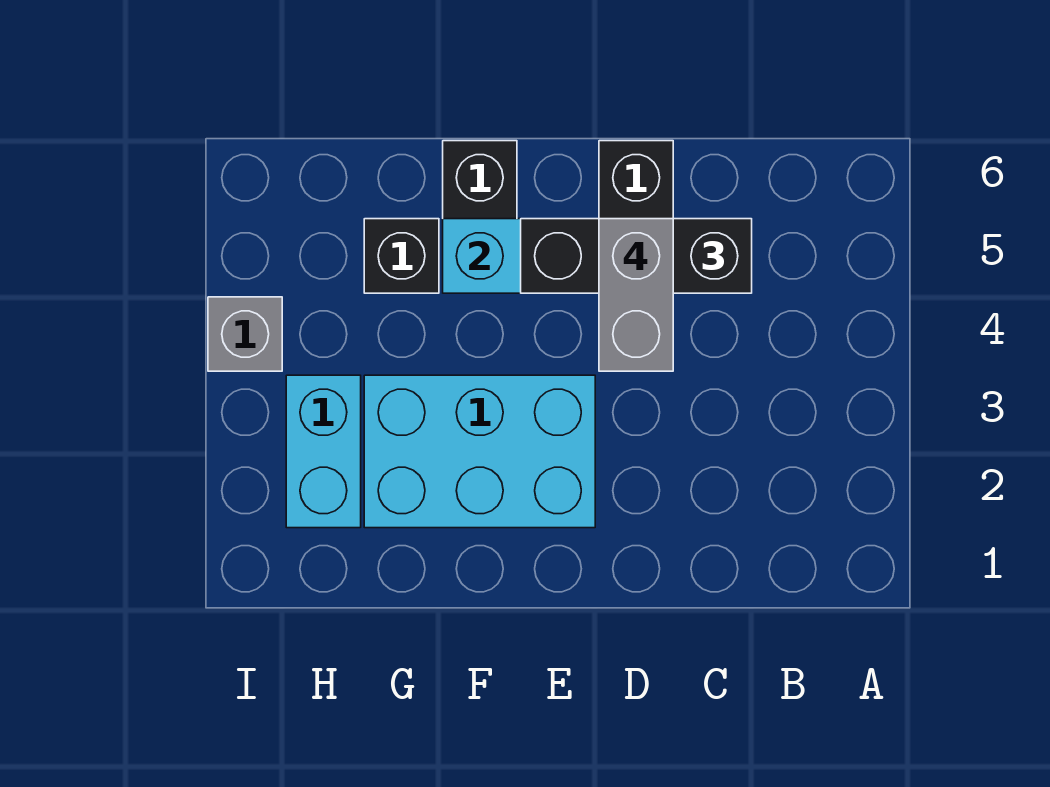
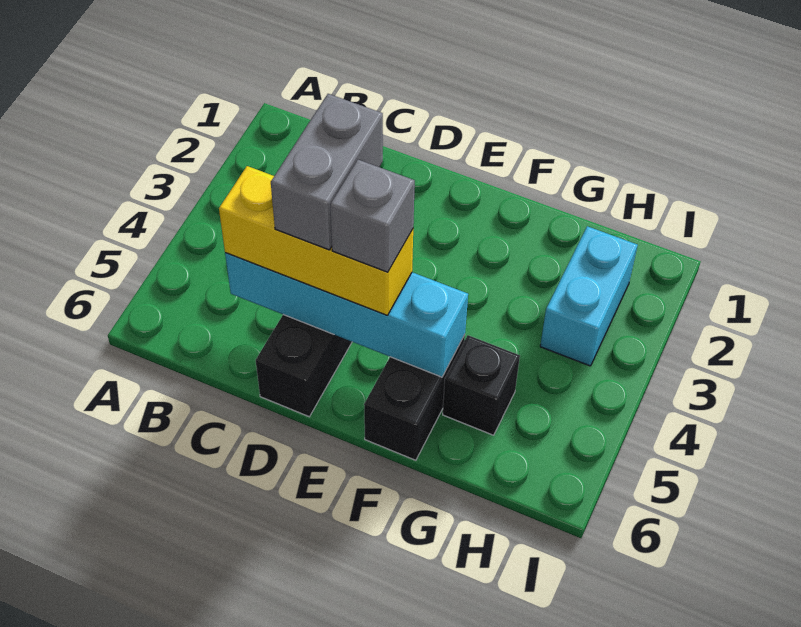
black brick C5:E5 level 3 -> yellow brick C5:E5 level 3
cyan brick E2:G3 level 1 -> none
grey brick I4 level 1 -> grey brick E5 level 4

